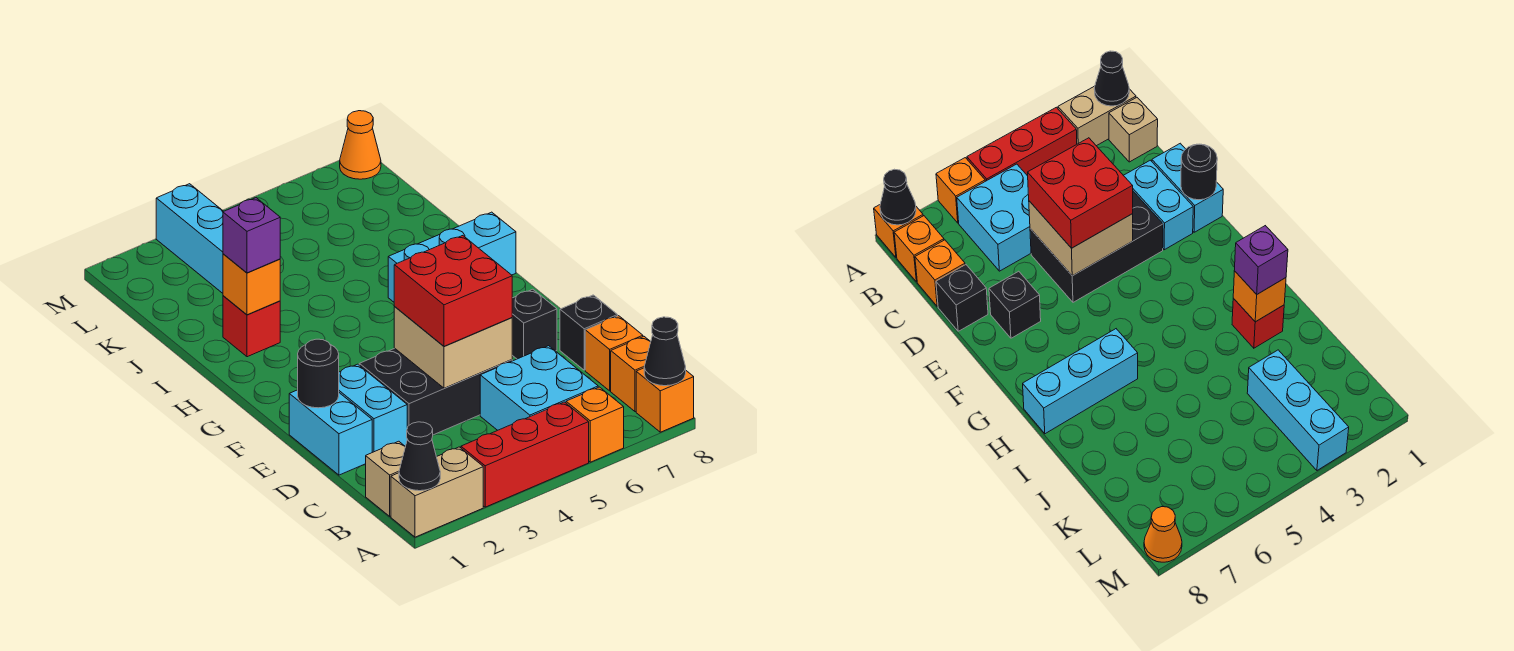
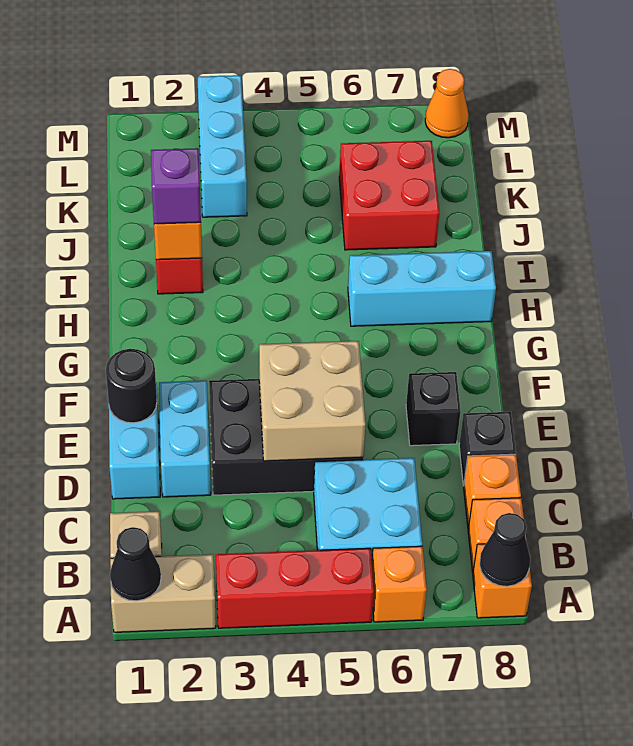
red brick D4:E5 level 3 -> red brick J6:K7 level 1

